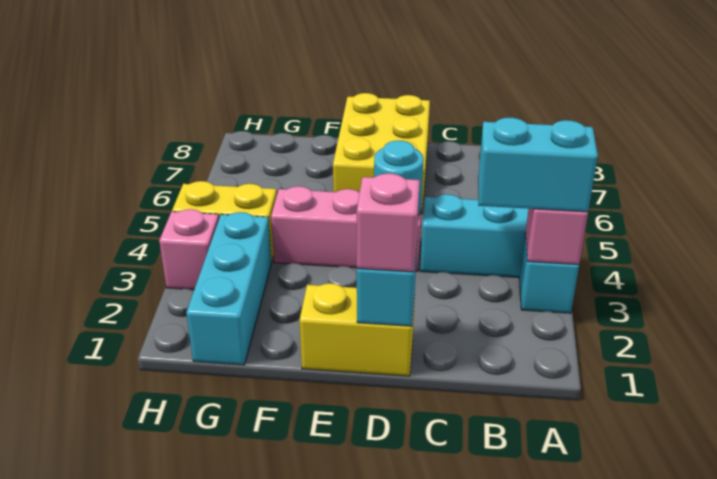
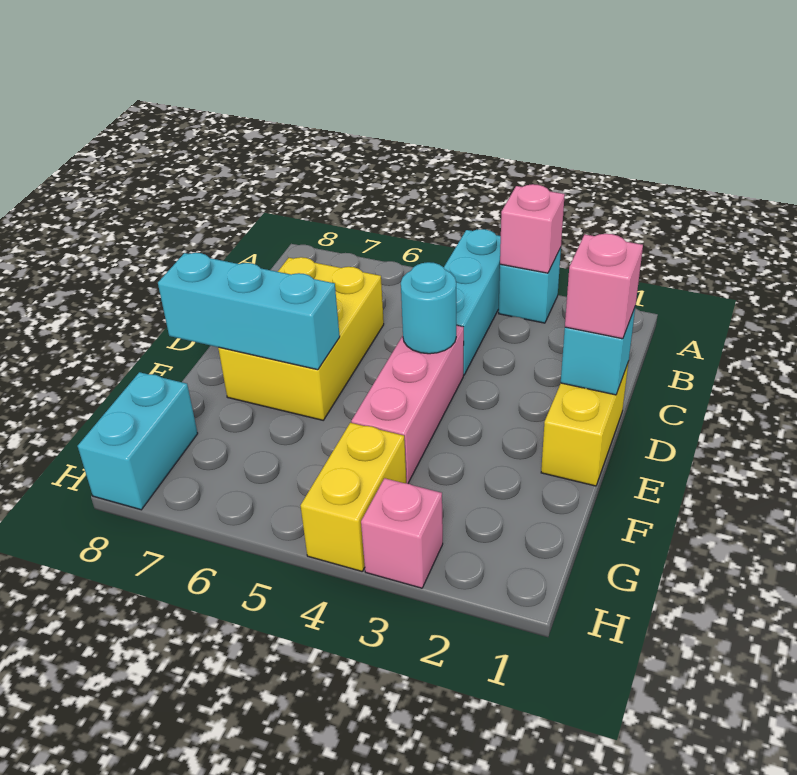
cyan brick A3:B3 level 3 -> cyan brick G8:H8 level 1
yellow brick D6:E8 level 1 -> yellow brick C6:E7 level 1
cyan brick G1:G3 level 1 -> cyan brick E6:E8 level 2

